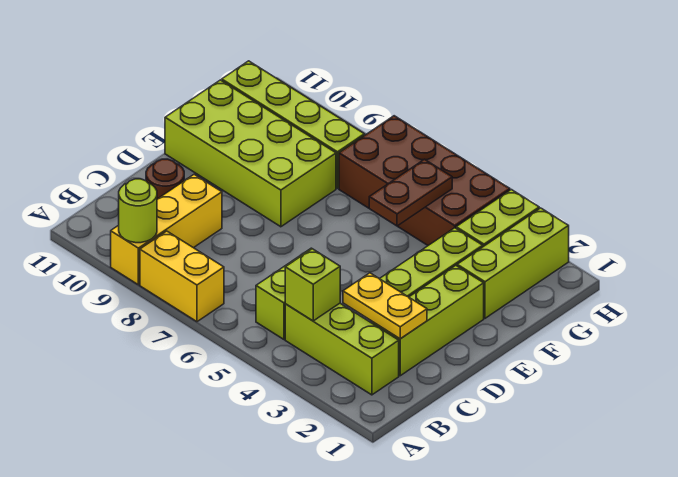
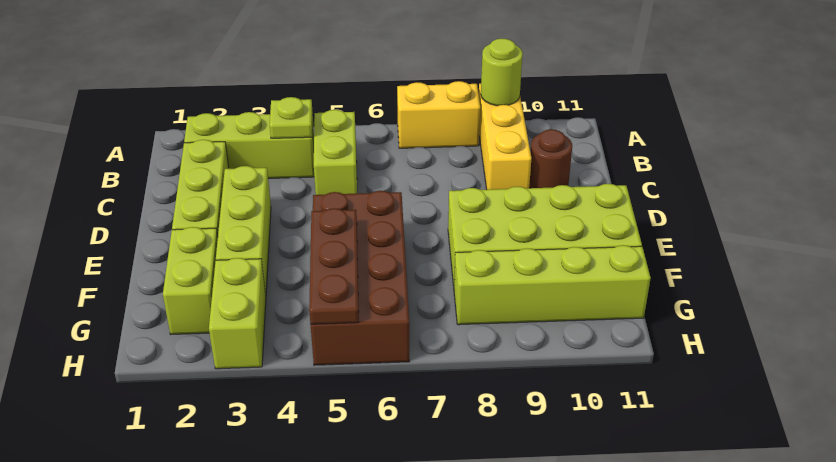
lime brick B4 level 2 -> lime plate B4 level 2
yellow plate C2:C3 level 2 -> none
lime brick F2:H2 level 1 -> lime brick F2:G2 level 1
brown plate F5:G5 level 2 -> brown plate F5:H5 level 2
brown brick G4:H7 level 1 -> brown brick E5:H6 level 1

